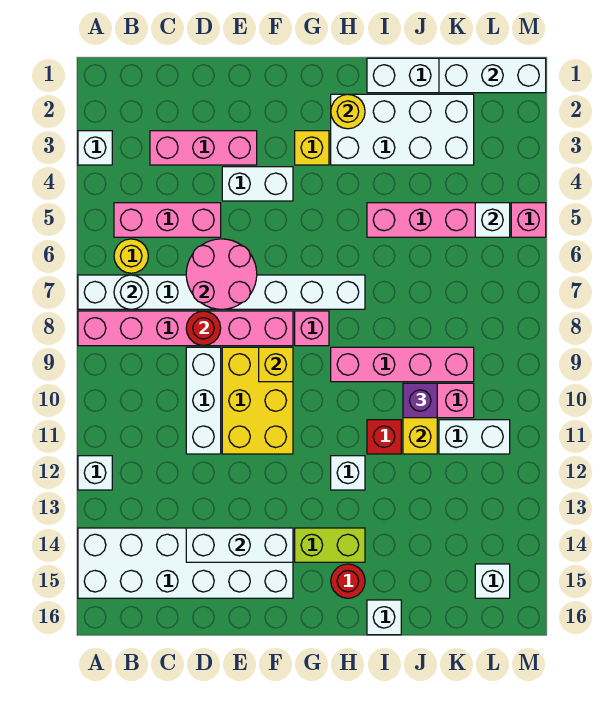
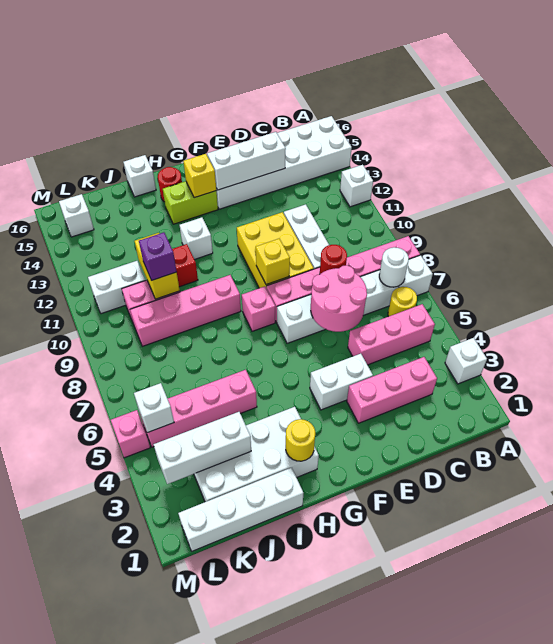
white brick A7:H7 level 1 -> white brick A7:F7 level 1
yellow brick G3 level 1 -> yellow brick G14 level 2
white brick K1:M1 level 2 -> white brick J3:L3 level 2

